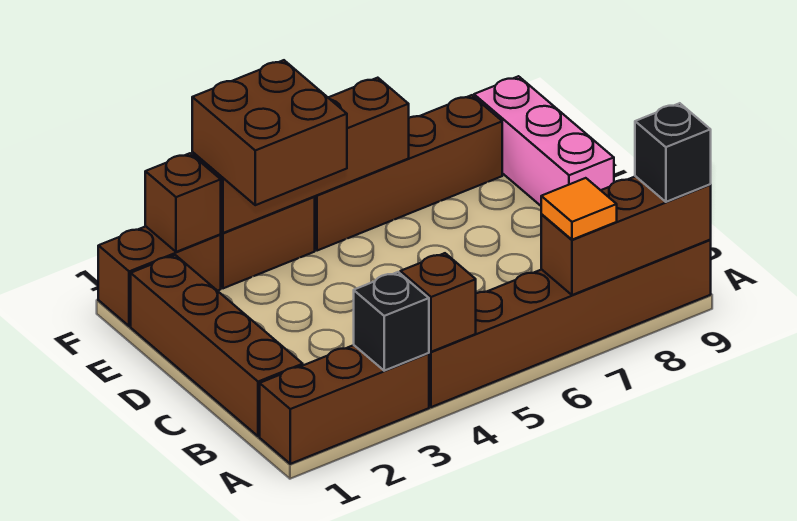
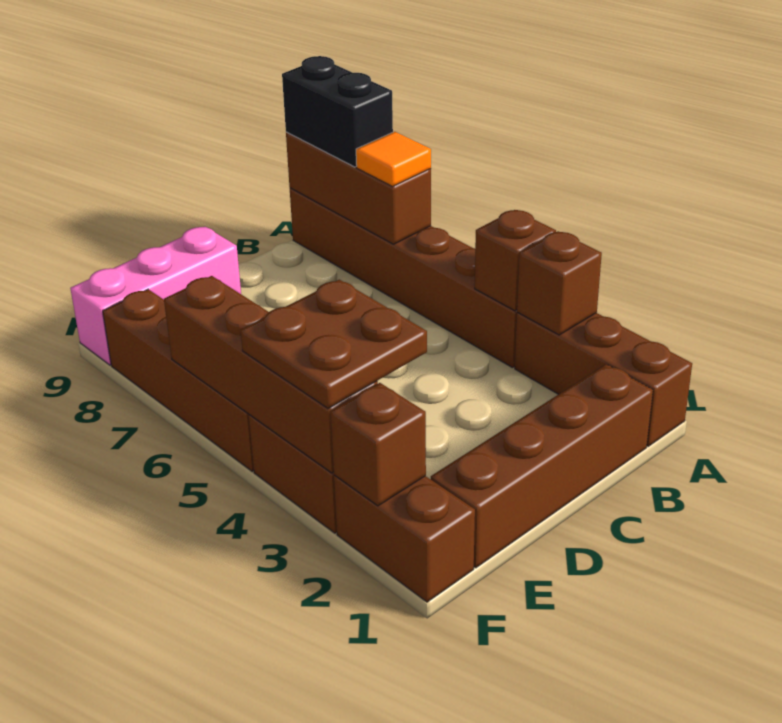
black brick A3 level 2 -> brown brick A3 level 2
black brick A9 level 3 -> black brick A8:A9 level 3
brown brick E3:F4 level 3 -> brown plate E3:F4 level 3

